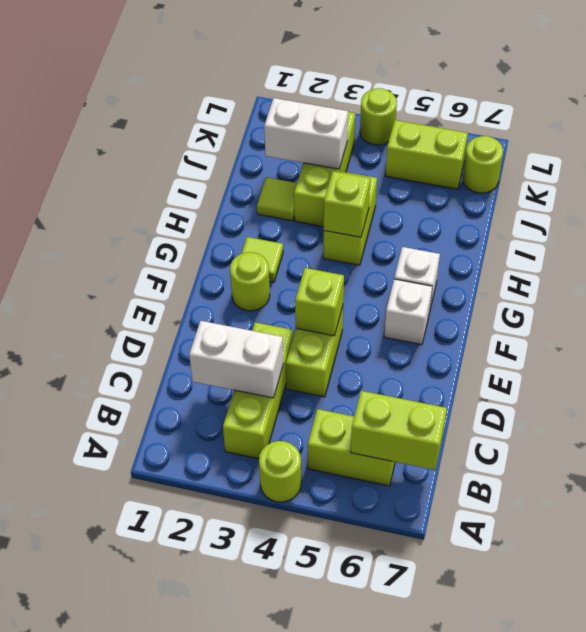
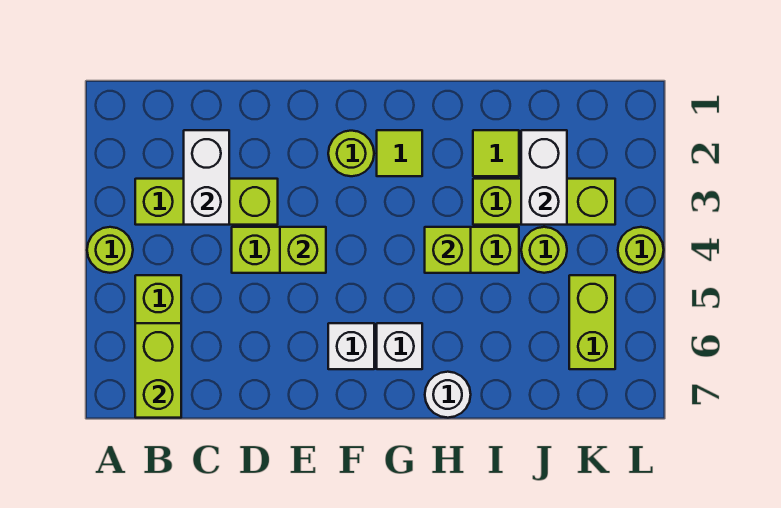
none -> white round brick H7 level 1
lime round brick K7 level 1 -> lime round brick J4 level 1

